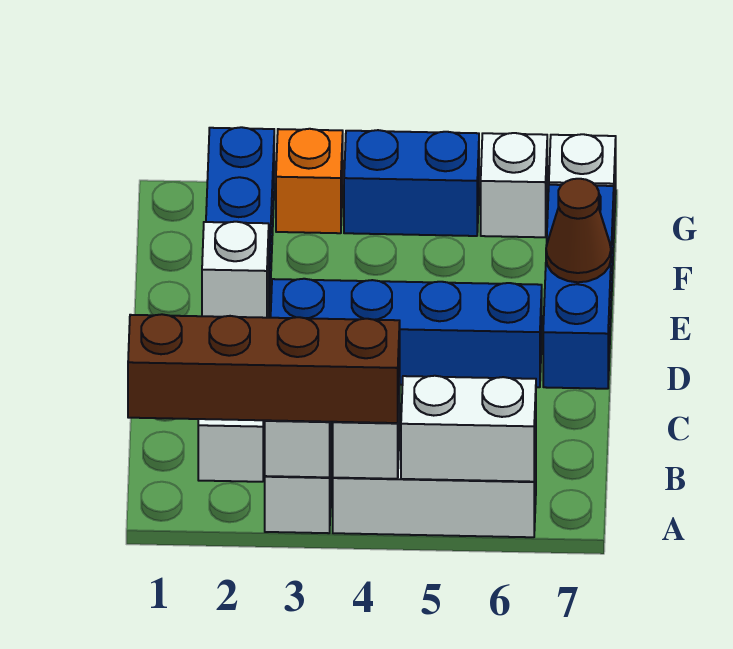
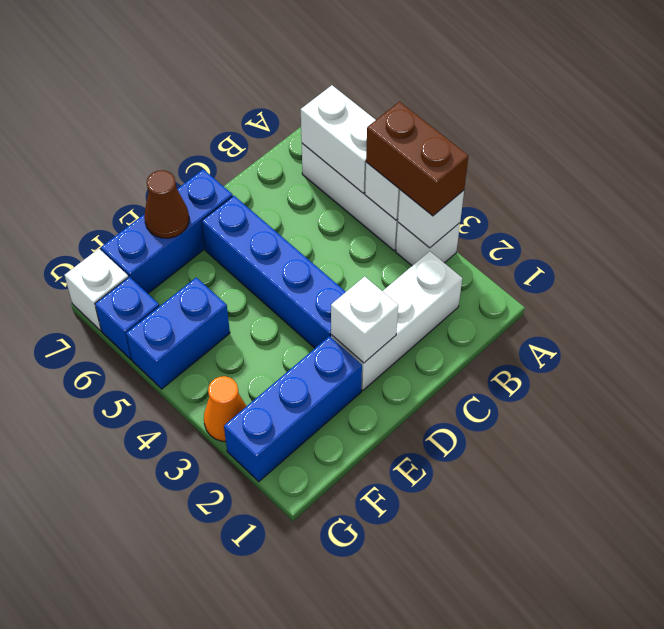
brown brick A1:A4 level 3 -> brown brick A3:A4 level 3
orange brick G3 level 1 -> orange cone G3 level 1
blue brick G4:G5 level 1 -> blue brick F5:G5 level 1
white brick G6 level 1 -> blue brick G6 level 1

